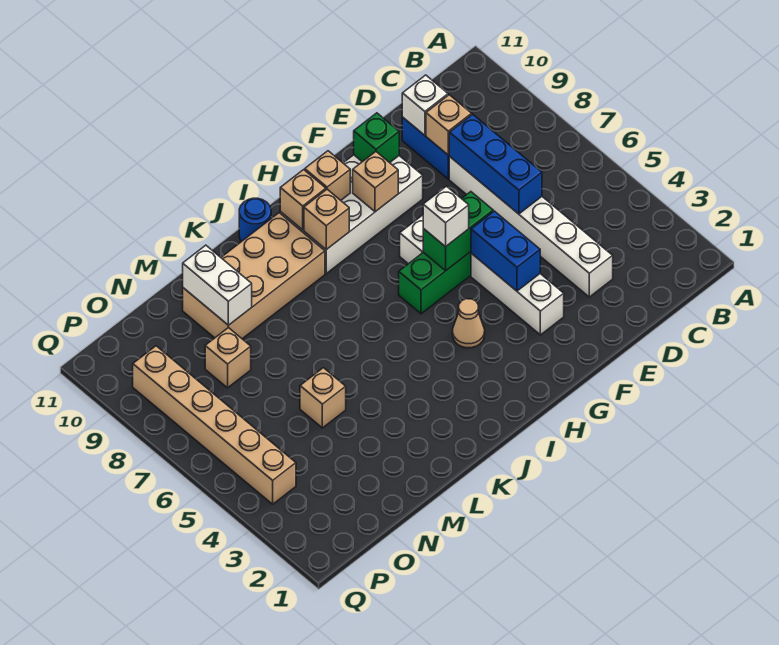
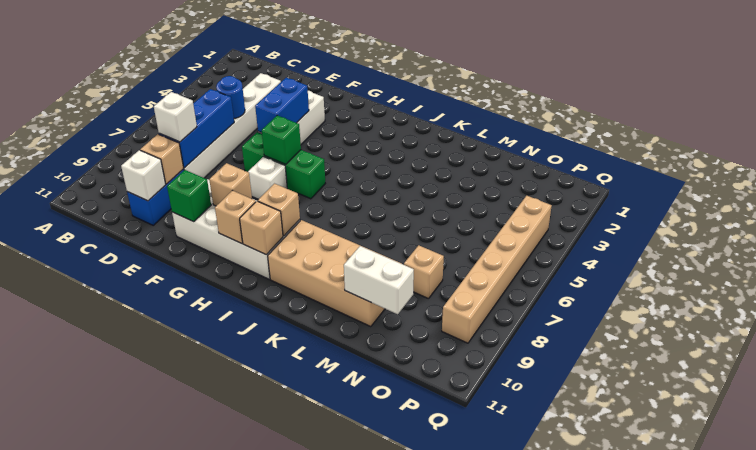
green brick F6:G6 level 2 -> green brick G6 level 2
white brick G6 level 3 -> white brick D8 level 3
tan cone H4 level 1 -> none
blue round brick J11 level 1 -> blue round brick D5 level 2
tan brick M5 level 1 -> none
white brick M9:M10 level 2 -> white brick M10:N10 level 2

